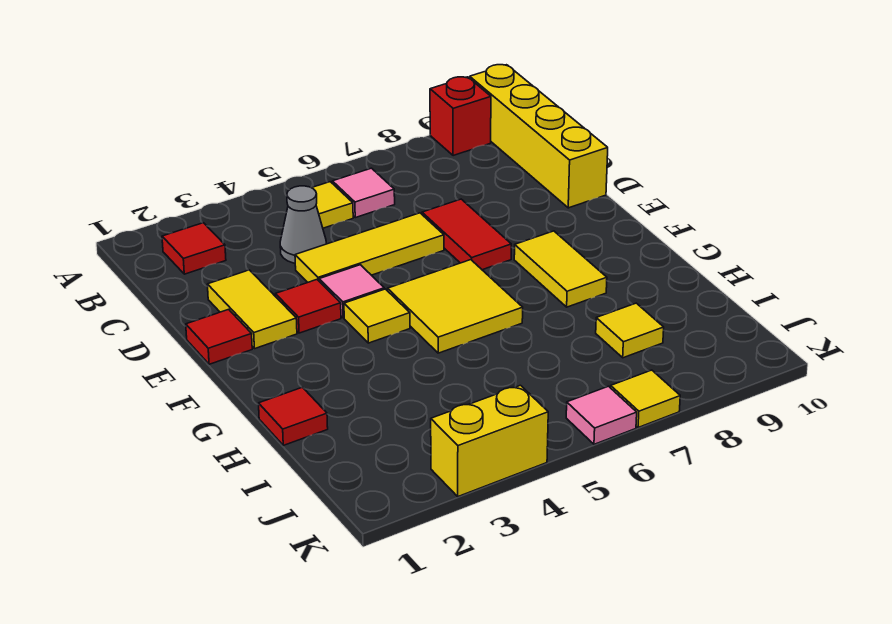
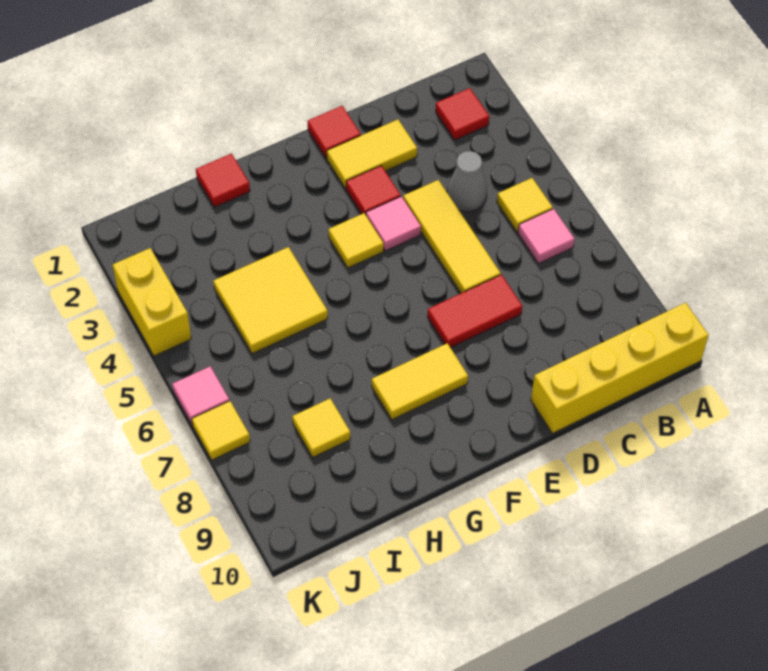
red brick A9 level 1 -> none
yellow tile F5:G6 level 1 -> yellow tile H4:I5 level 1

